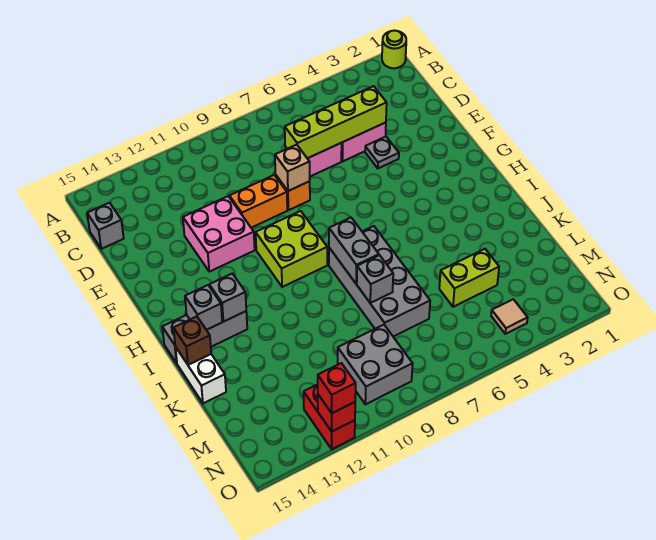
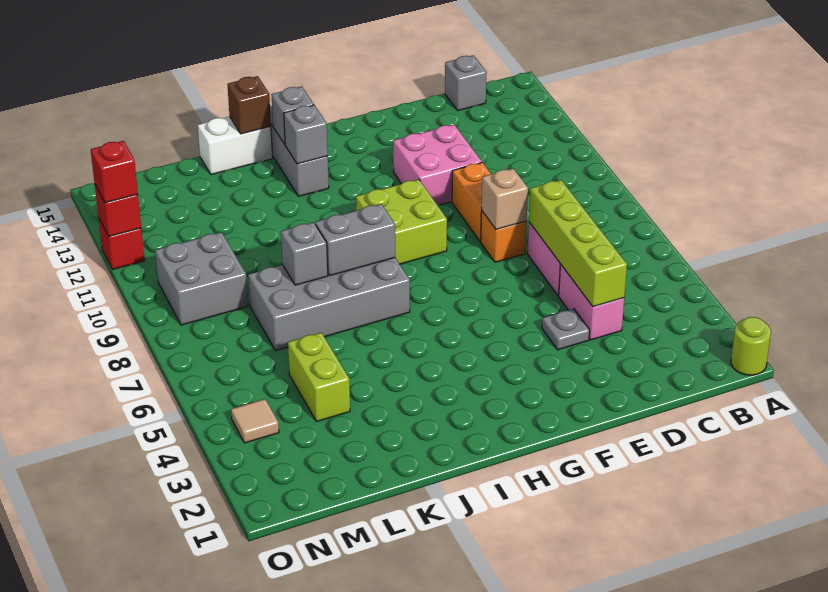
red brick N12:O12 level 1 -> red brick O12 level 1

